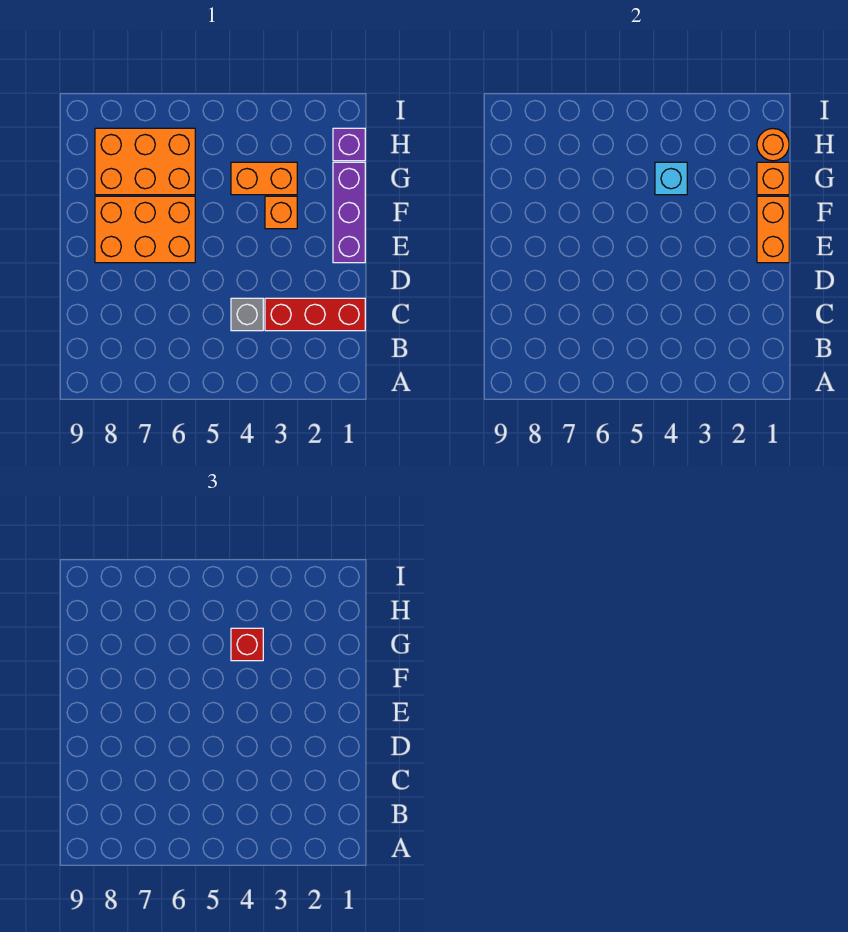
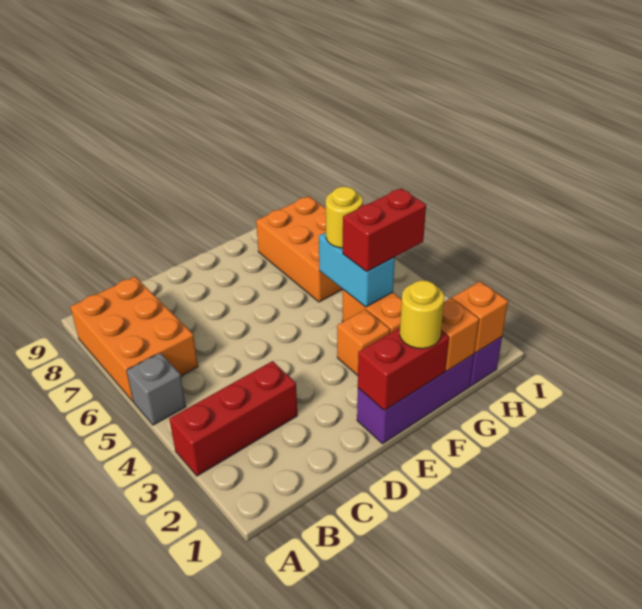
red brick C1:C3 level 1 -> red brick A3:C3 level 1
grey brick C4 level 1 -> grey brick A5 level 1
orange brick E1:F1 level 2 -> red brick E1:F1 level 2
orange brick E6:F8 level 1 -> orange brick A6:B8 level 1
none -> yellow round brick F1 level 3
cyan brick G4 level 2 -> cyan brick G4:G5 level 2
red brick G4 level 3 -> red brick G4:H4 level 3
none -> yellow round brick G5 level 3
orange round brick H1 level 2 -> orange brick H1 level 2

